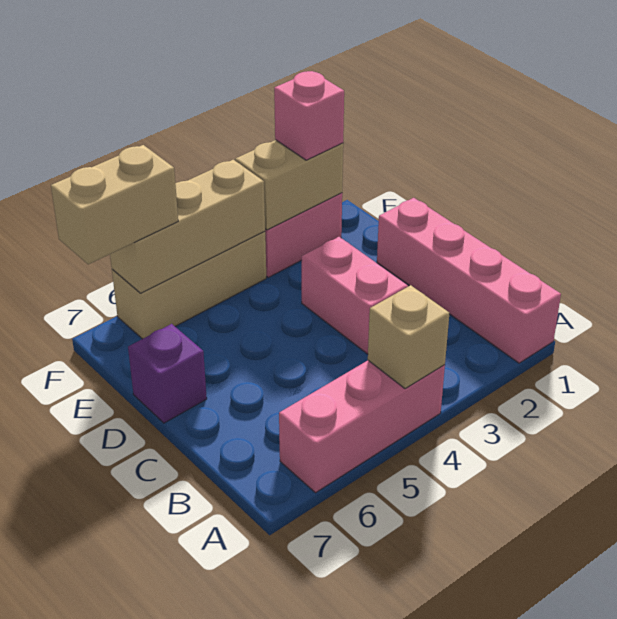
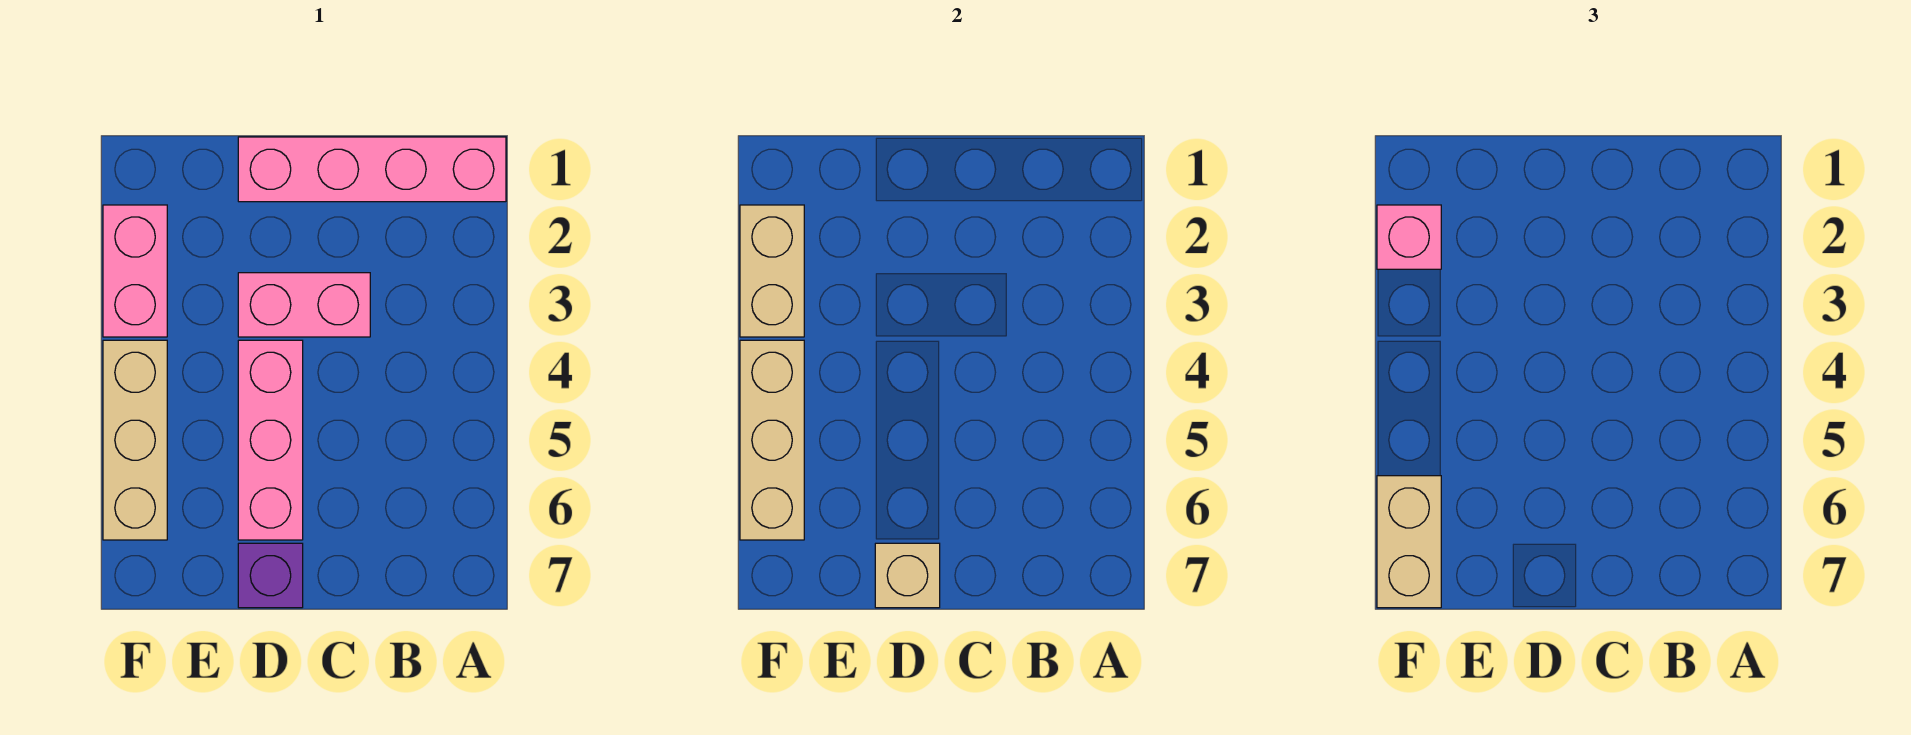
pink brick A4:A6 level 1 -> pink brick D4:D6 level 1
tan brick A4 level 2 -> tan brick D7 level 2

